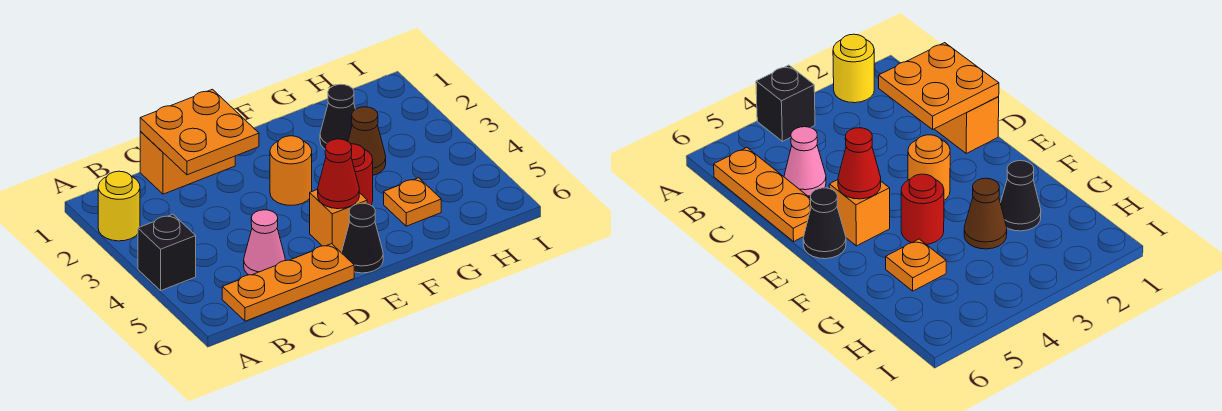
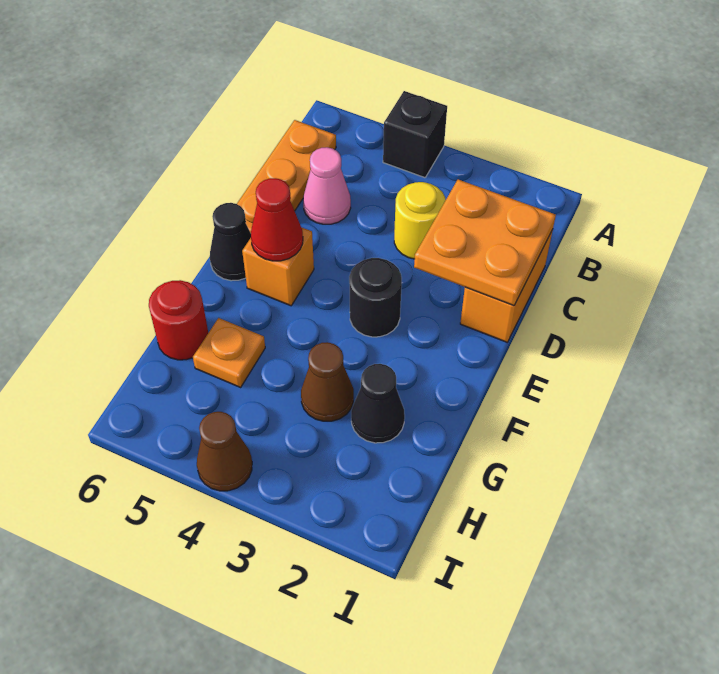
yellow round brick A2 level 1 -> yellow round brick C3 level 1
orange round brick E3 level 1 -> black round brick E3 level 1
red round brick F4 level 1 -> red round brick G6 level 1
none -> brown cone I4 level 1

